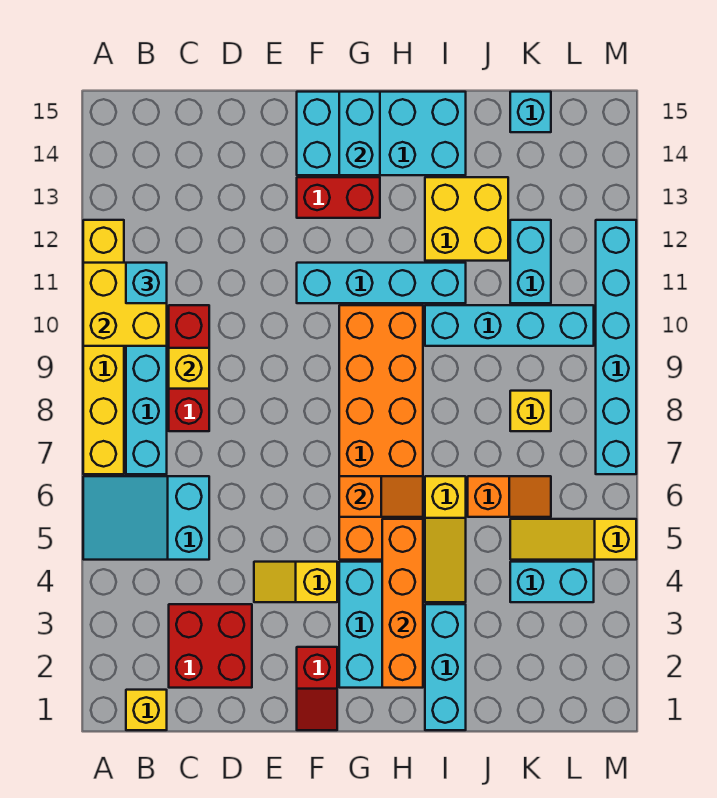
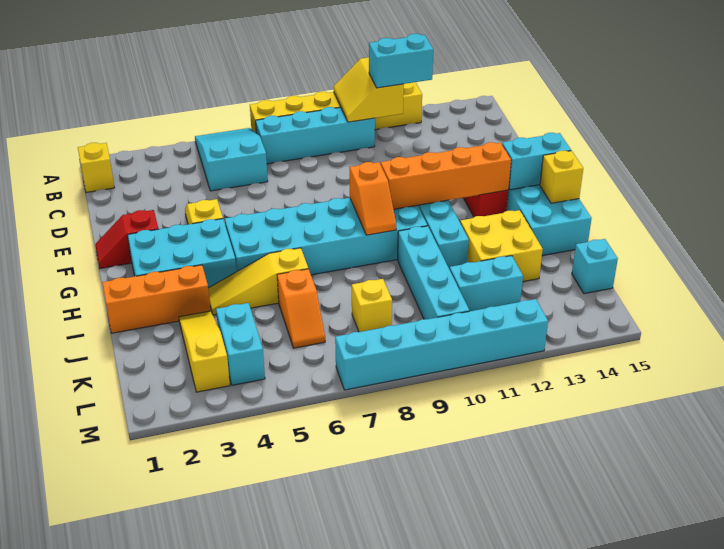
yellow brick A10:B11 level 2 -> yellow slope A10:B11 level 2 top 11
cyan brick B11 level 3 -> cyan brick B11:B12 level 3
red brick C2:D3 level 1 -> none
red brick C8:C10 level 1 -> none
yellow brick C9 level 2 -> yellow brick H15 level 2
orange brick G5:H10 level 1 -> cyan brick G5:H10 level 1
orange slope G6:H6 level 2 top G -> orange slope G9:H9 level 2 top G
orange brick H2:H5 level 2 -> orange brick G10:G13 level 2
cyan brick I1:I3 level 1 -> orange brick I1:I3 level 1
yellow slope K5:M5 level 1 top M -> yellow slope J3:L3 level 1 top L

